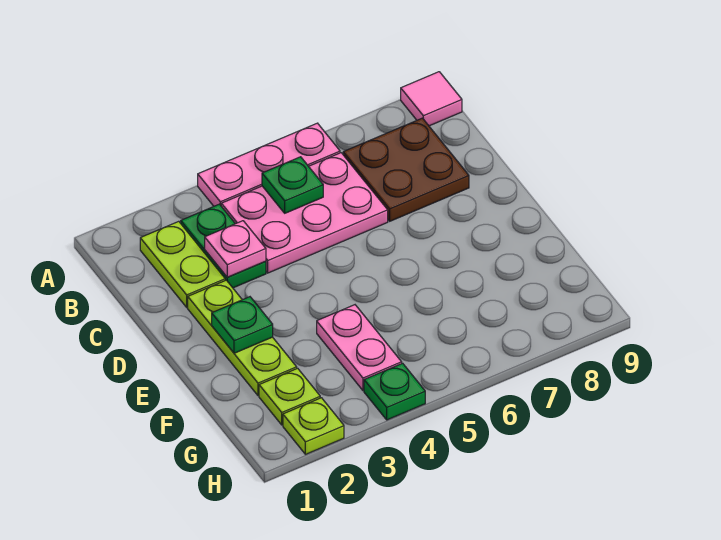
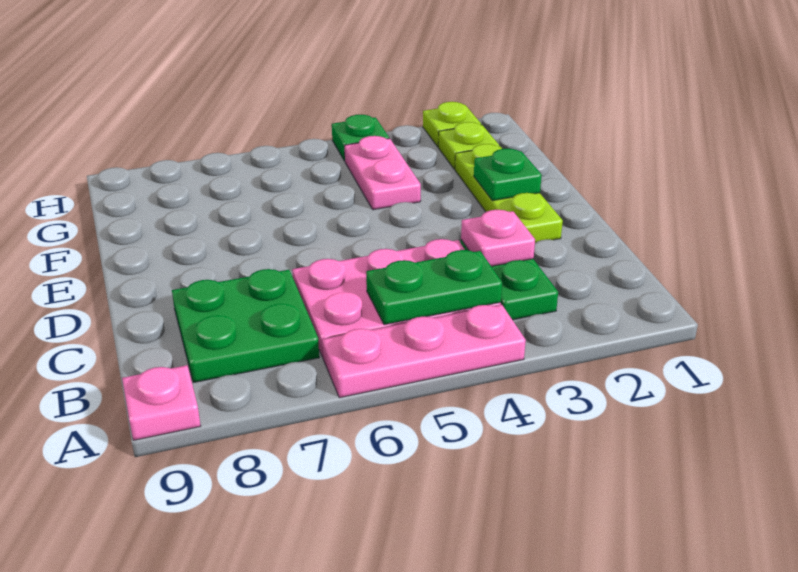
pink tile A9 level 1 -> pink plate A9 level 1
lime plate B2:C2 level 1 -> none
green plate B5 level 2 -> green plate B4:B5 level 2
brown plate B7:C8 level 1 -> green plate B7:C8 level 1

